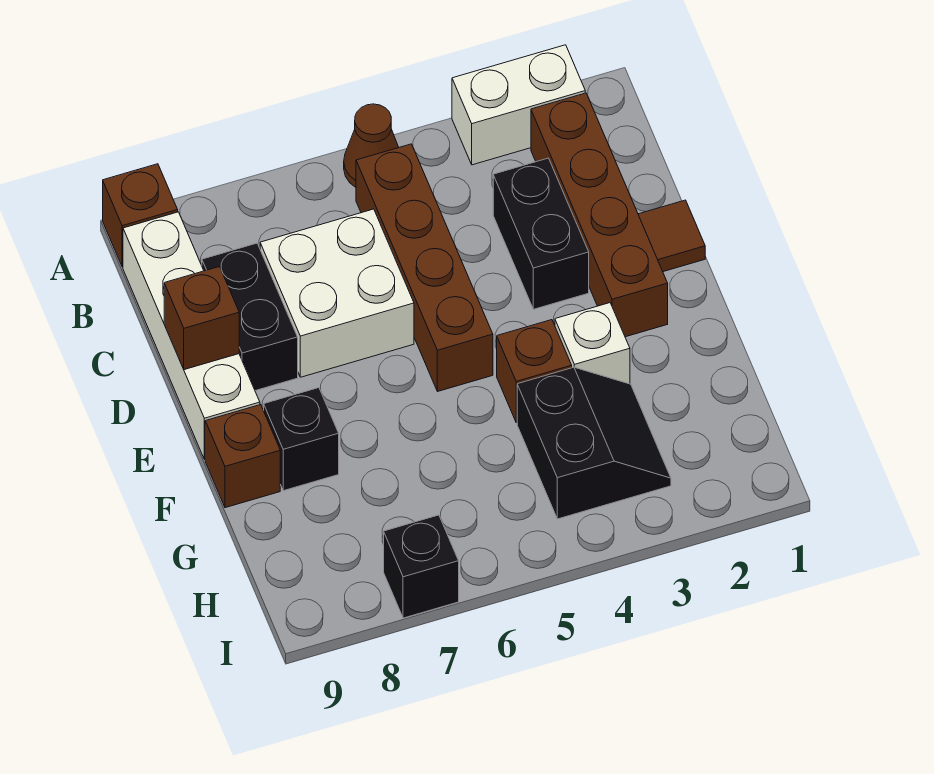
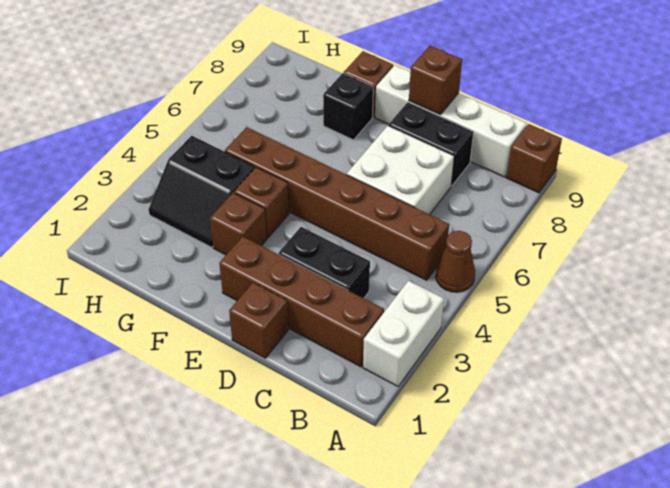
brown brick B5:E5 level 1 -> brown brick B5:G5 level 1
brown tile D1 level 1 -> brown brick D1 level 1
white brick F3 level 1 -> brown brick F3 level 1
black brick I7 level 1 -> none

